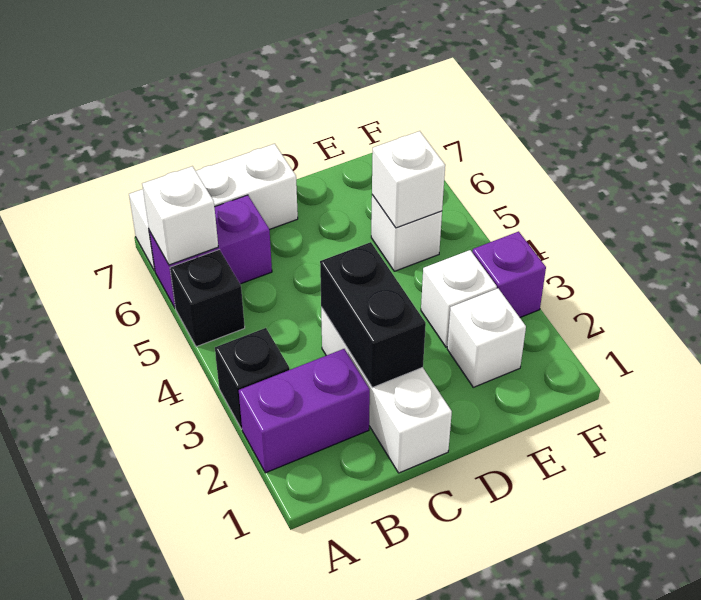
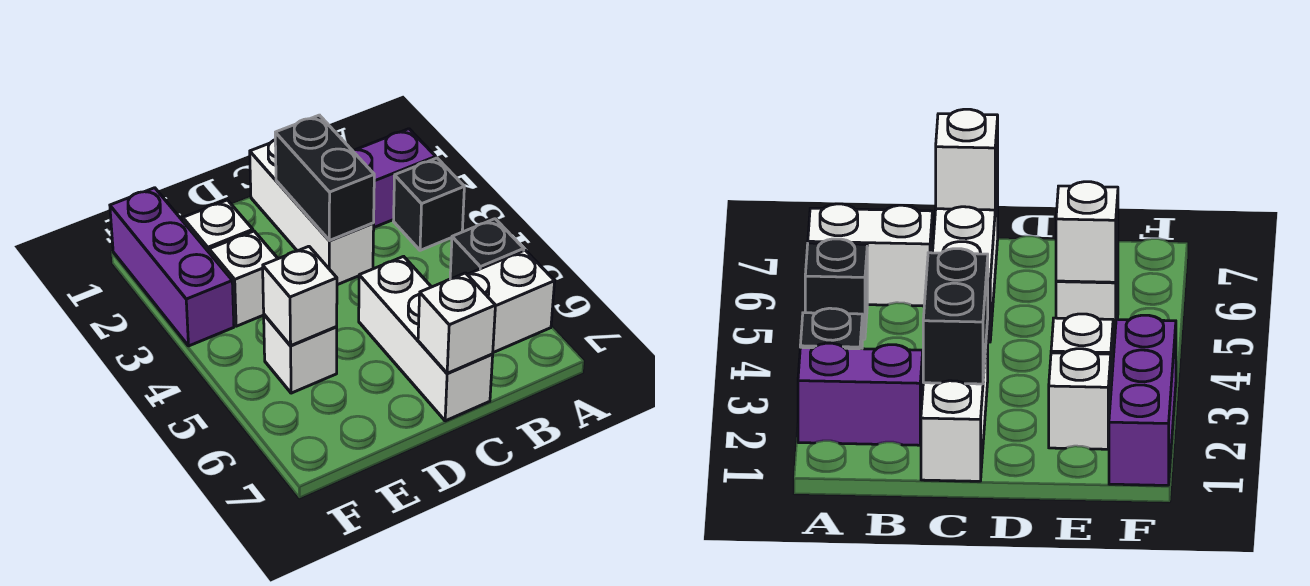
purple brick A6:B6 level 1 -> white brick A6:B6 level 1
white brick A6 level 2 -> white brick C7 level 2
white brick A7:C7 level 1 -> white brick C5:C7 level 1
purple brick F3 level 1 -> purple brick F1:F3 level 1

